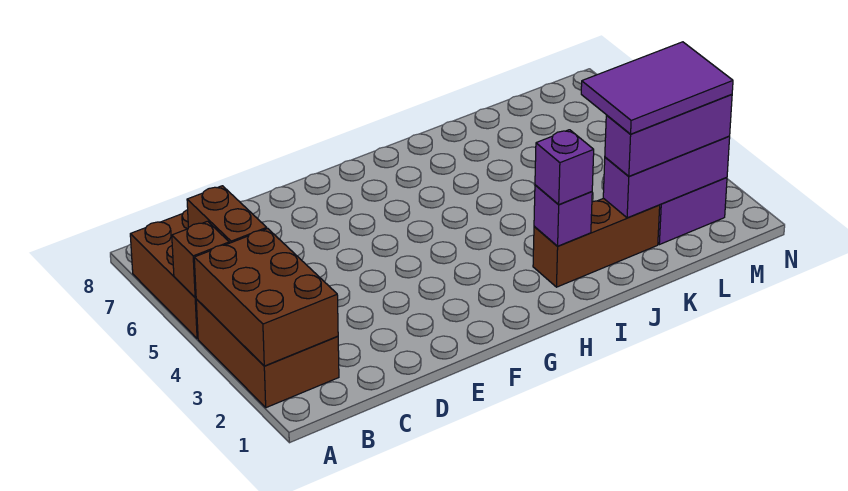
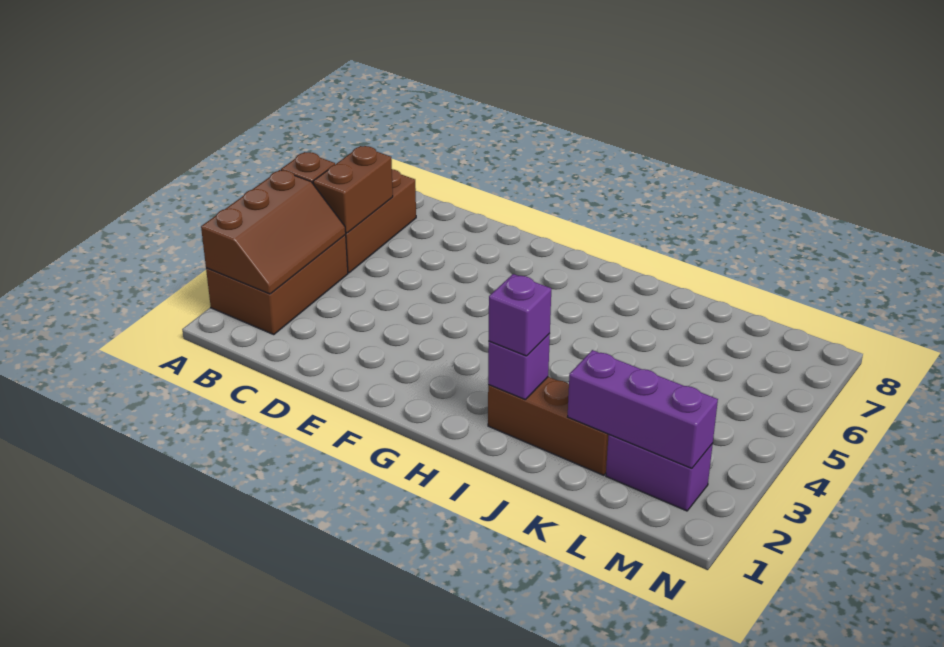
brown brick A2:B4 level 2 -> brown slope A2:B4 level 2 top A
purple brick K2:M2 level 3 -> none
purple tile K2:M3 level 4 -> none

